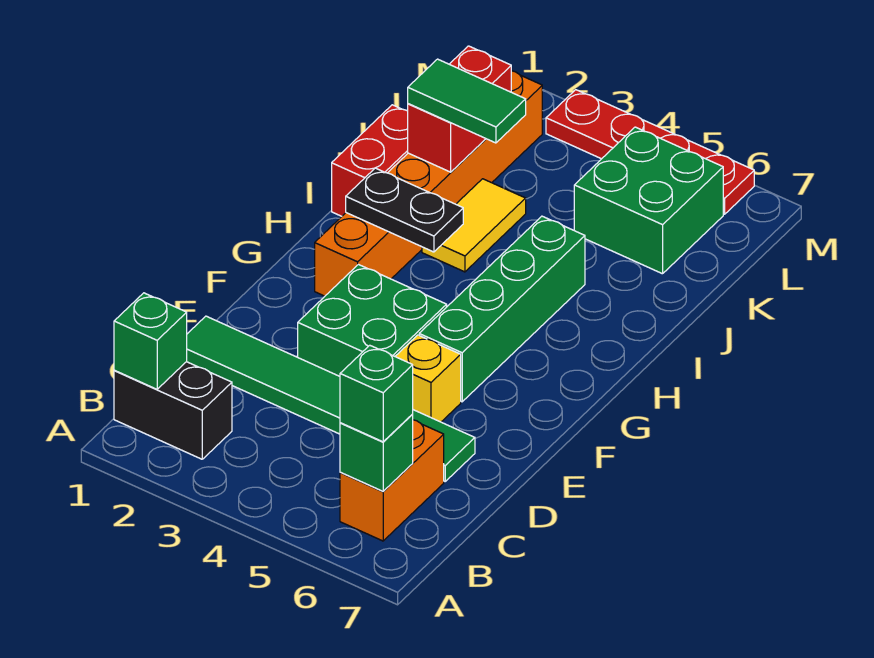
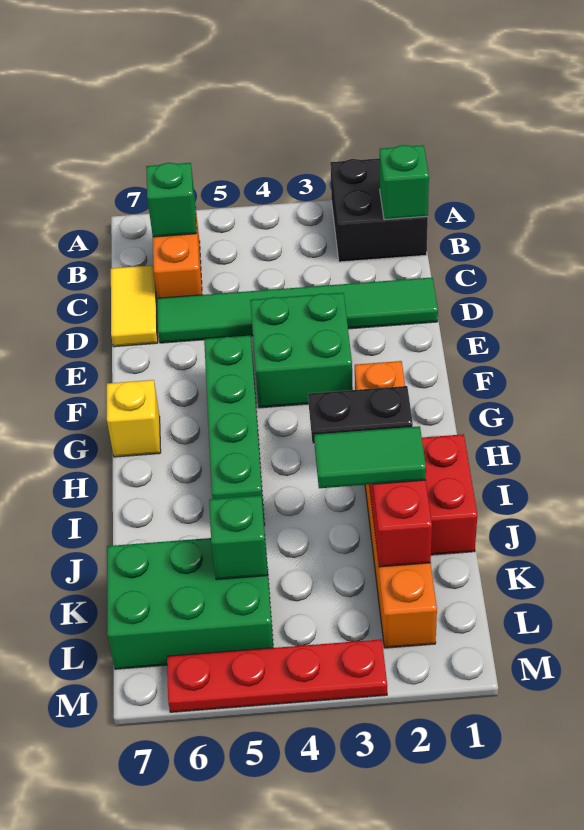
black brick B1:B2 level 1 -> black brick A1:B2 level 1
green brick B6 level 3 -> green brick K5 level 2
yellow brick E5 level 1 -> yellow brick G7 level 1
yellow tile I3:J3 level 1 -> yellow tile C7:D7 level 1
green brick K5:L6 level 1 -> green brick K5:L7 level 1

